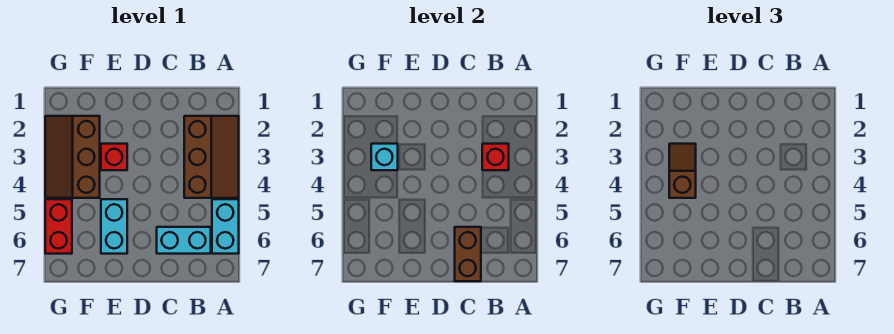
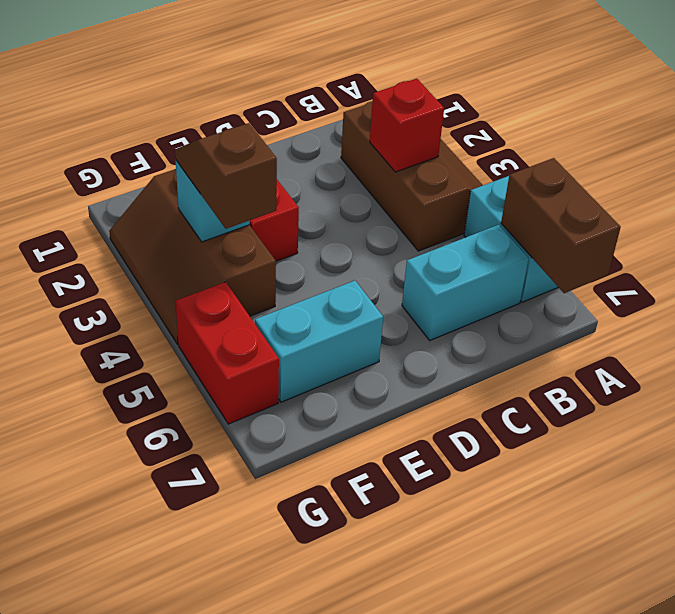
brown brick C6:C7 level 2 -> brown brick A6:A7 level 2
cyan brick E5:E6 level 1 -> cyan brick E6:F6 level 1

